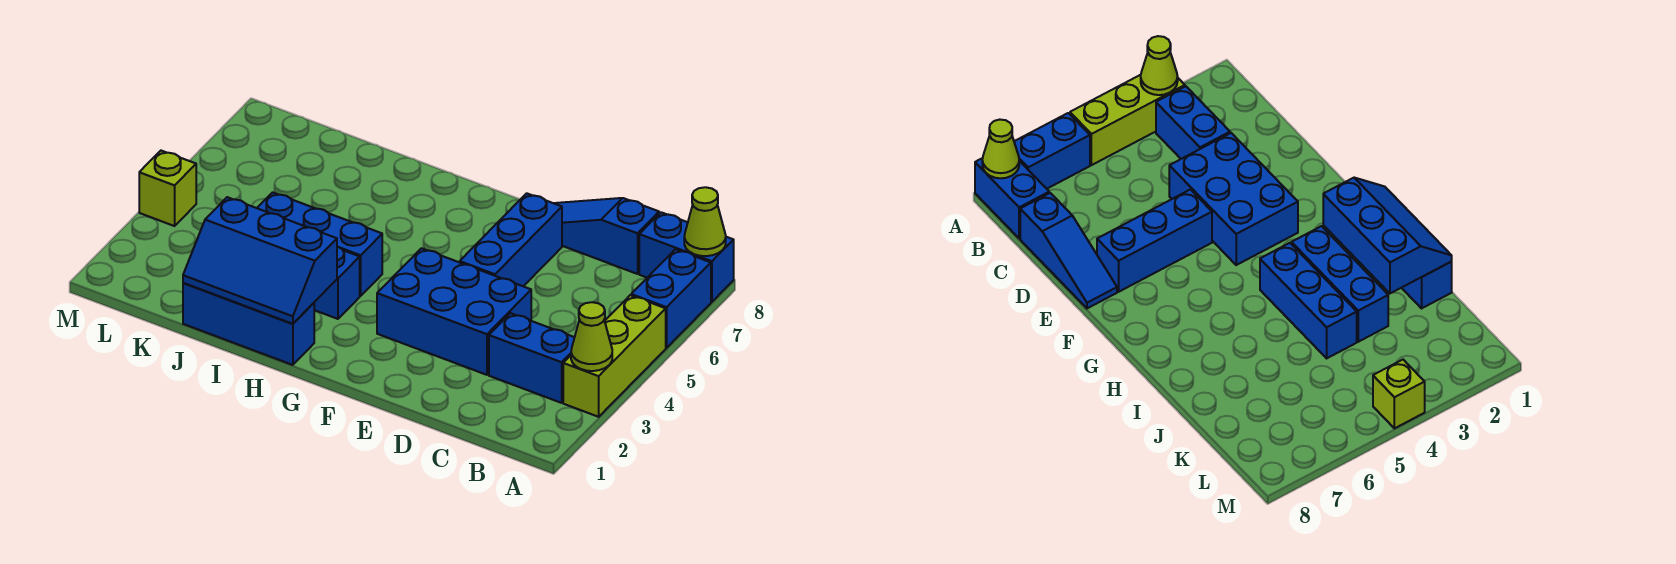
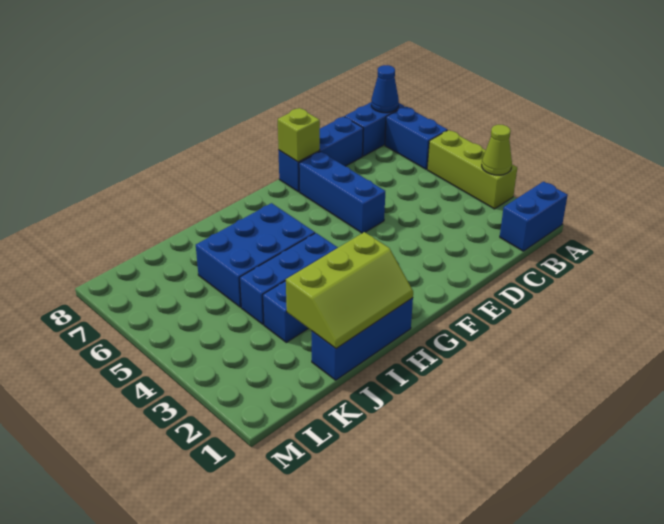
lime cone A8 level 2 -> blue cone A8 level 2
blue brick B3:C3 level 1 -> blue brick A1:B1 level 1
blue slope C8:E8 level 1 top C -> blue brick C8:E8 level 1
blue brick D3:F4 level 1 -> blue brick H5:J6 level 1
blue slope H1:J2 level 2 top 2 -> lime slope H1:J2 level 2 top 2
lime brick M4 level 1 -> lime brick E8 level 2

